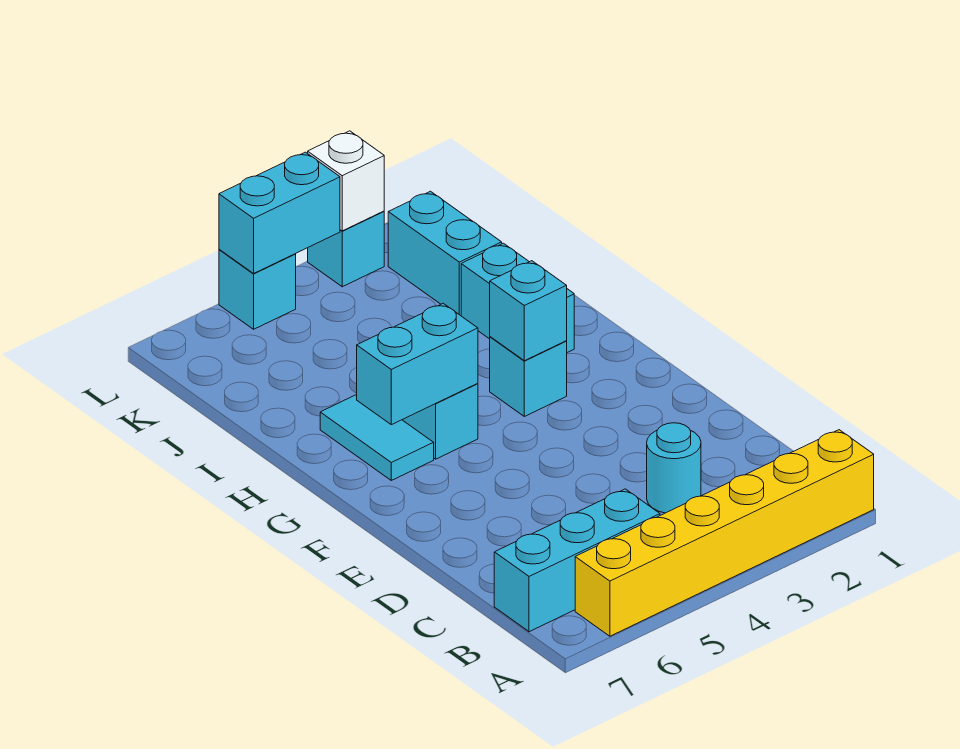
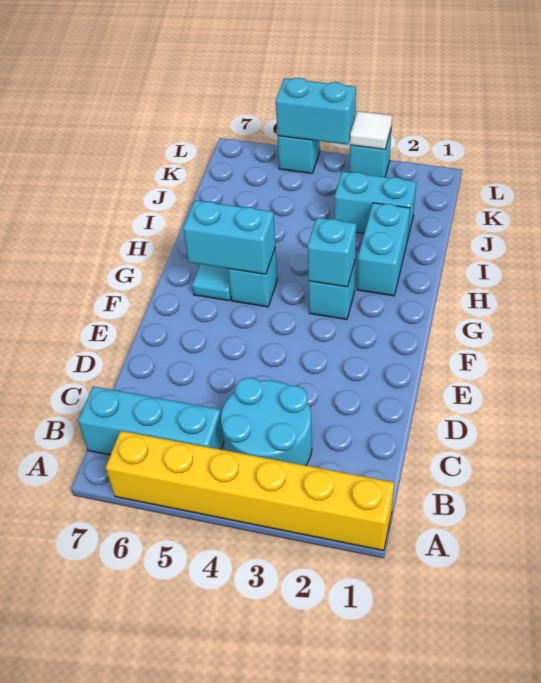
cyan round brick C3 level 1 -> cyan round brick B3:C4 level 1
cyan brick J2:K2 level 1 -> cyan brick J2:J3 level 1
white brick L3 level 2 -> white tile L3 level 2

